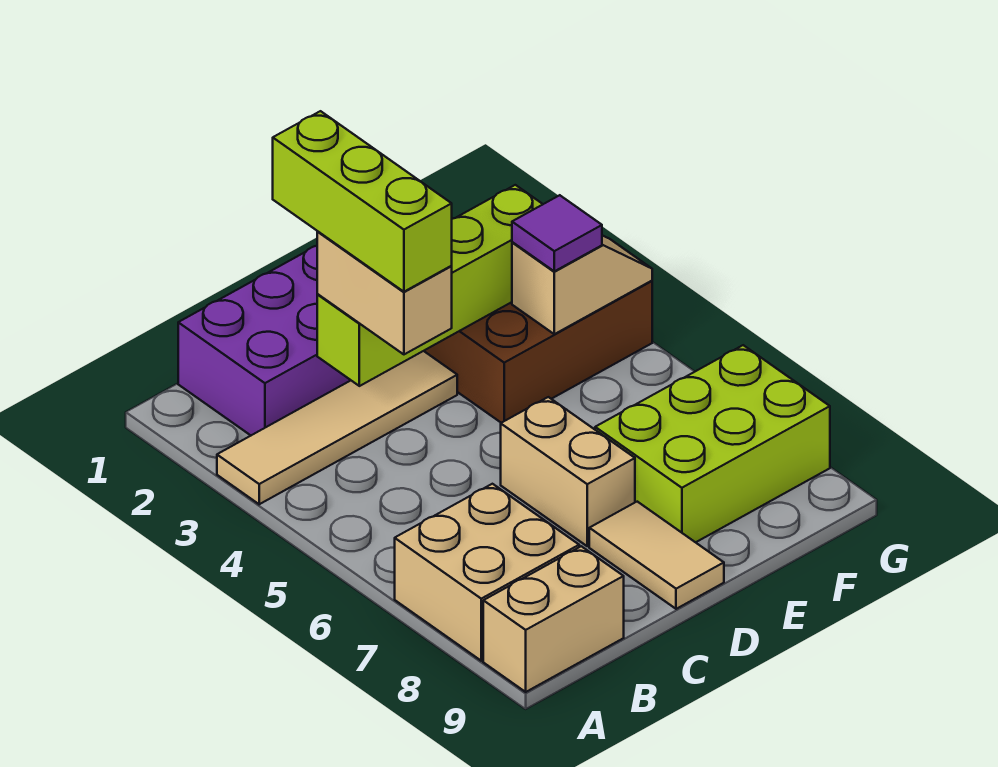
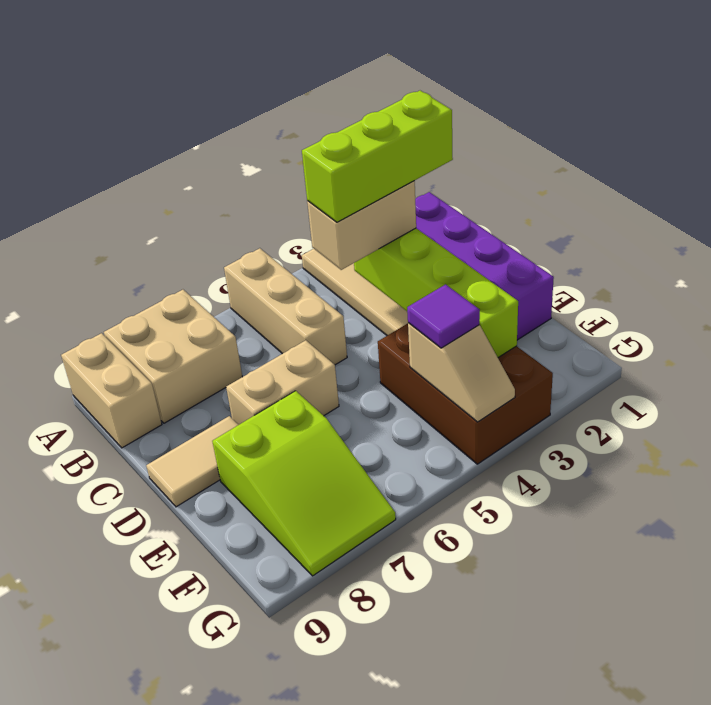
none -> tan brick A5:C5 level 1
lime brick E7:G8 level 1 -> lime slope E7:G8 level 1 top E

